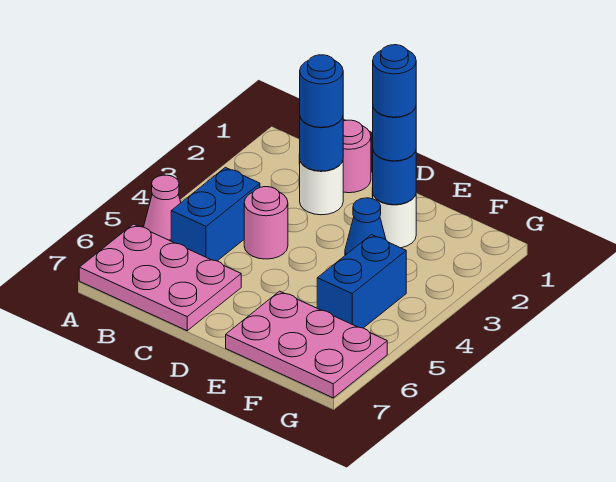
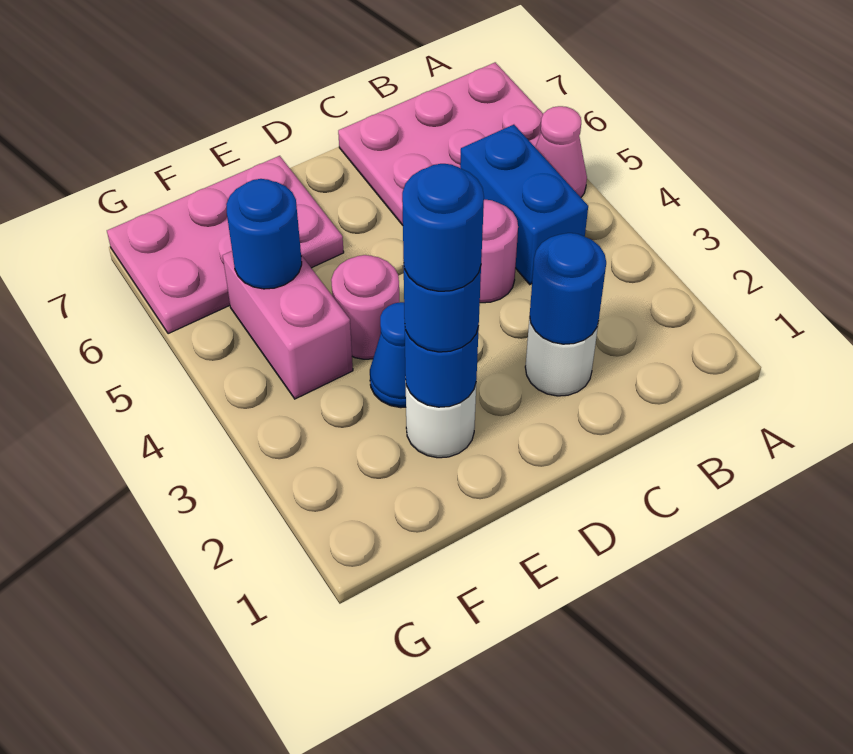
pink round brick C1 level 1 -> pink round brick E4 level 1
blue round brick C2 level 3 -> blue round brick F5 level 2
blue brick F4:F5 level 1 -> pink brick F4:F5 level 1

